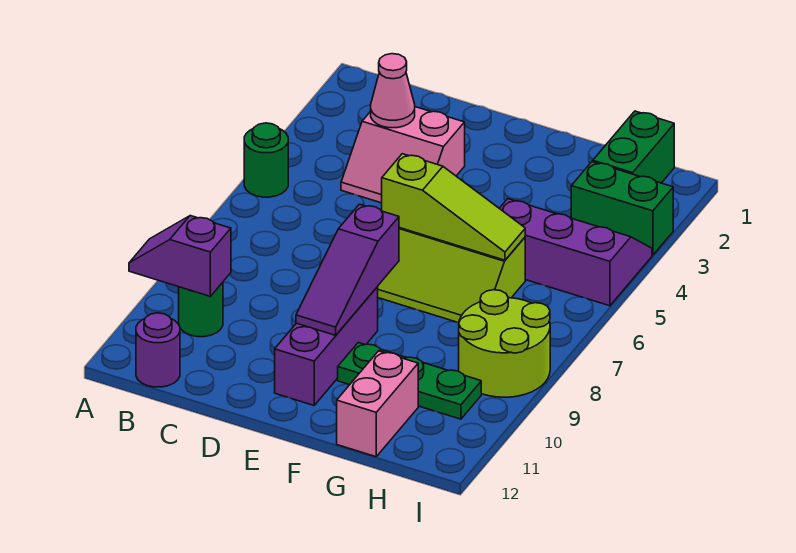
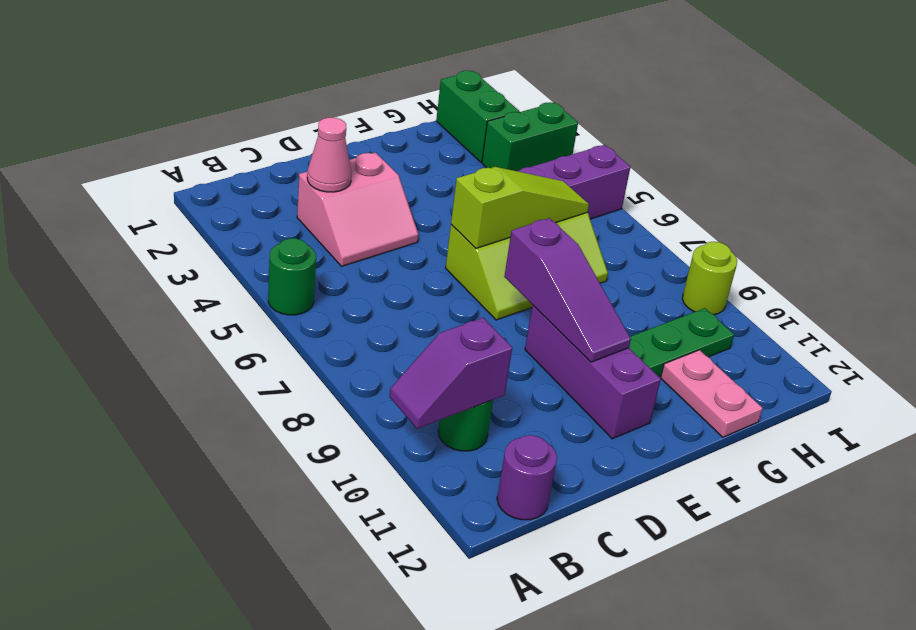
pink brick G11:G12 level 1 -> pink plate G11:G12 level 1
lime round brick H8:I9 level 1 -> lime round brick I9 level 1

